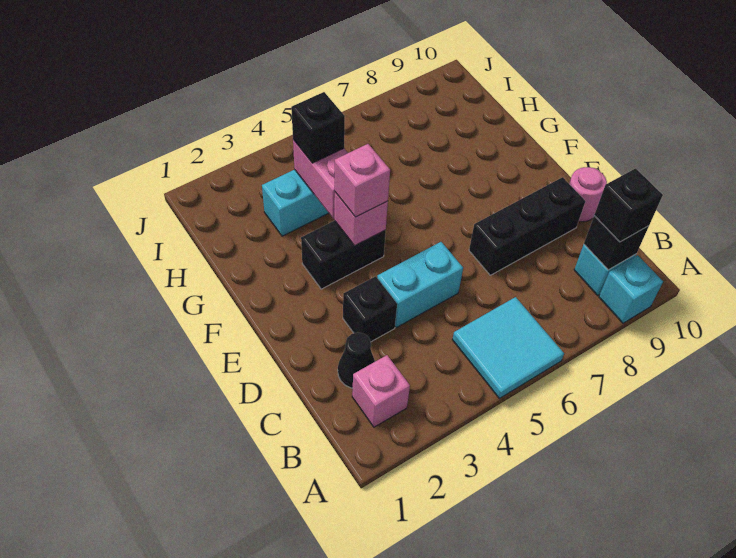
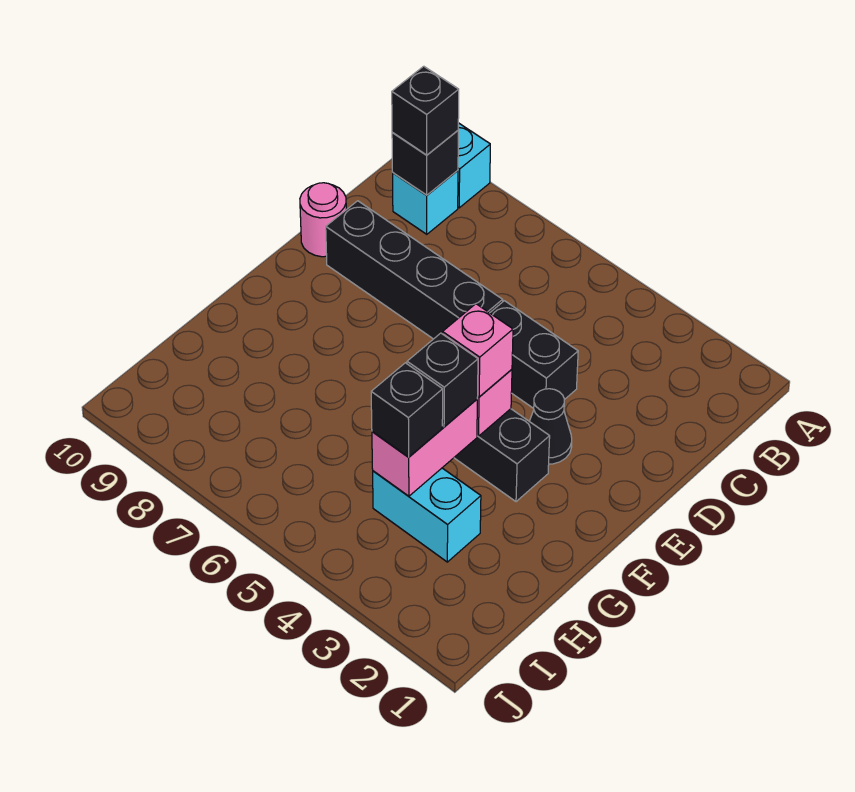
cyan tile A5:B6 level 1 -> none
pink brick B2 level 1 -> none
black cone C2 level 1 -> black cone E3 level 1
black brick D3 level 1 -> black brick G4 level 3
cyan brick D4:D5 level 1 -> black brick D4:D5 level 1
black brick D7:D9 level 1 -> black brick D6:D9 level 1

